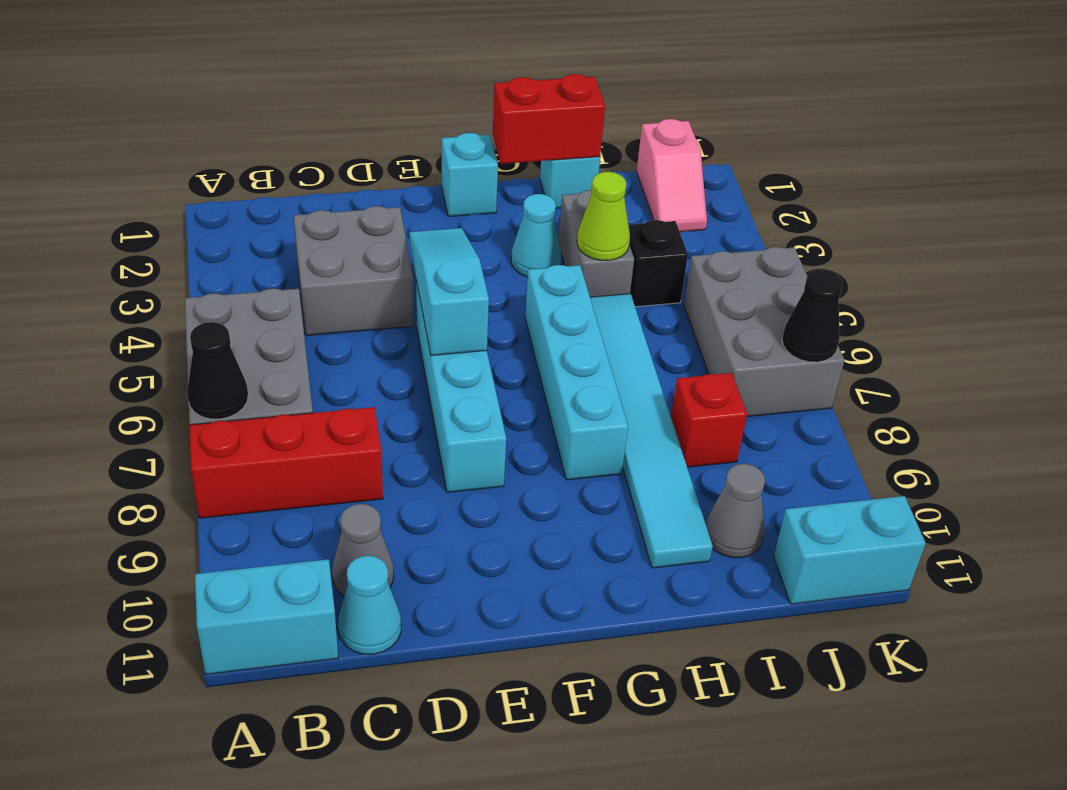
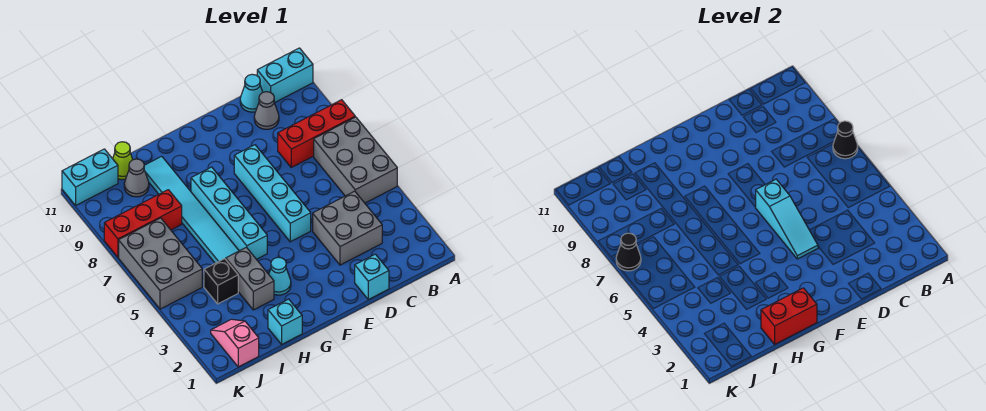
cyan brick F1 level 1 -> cyan brick D1 level 1
lime cone H4 level 2 -> lime cone I11 level 1
red brick I8 level 1 -> red brick I8:K8 level 1

